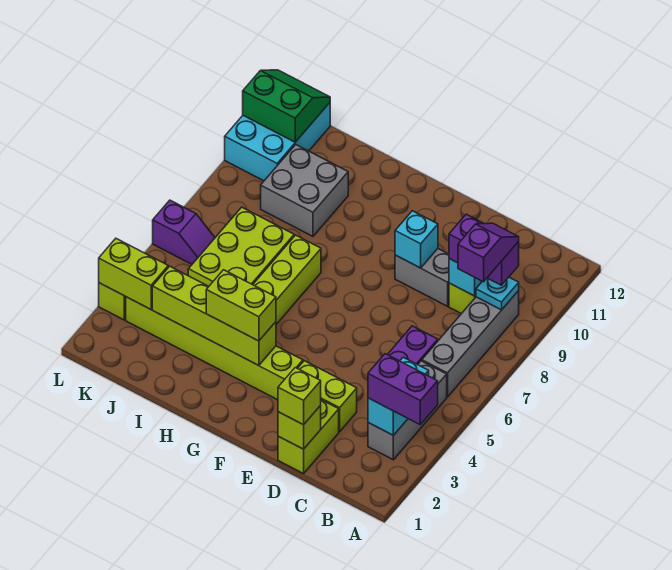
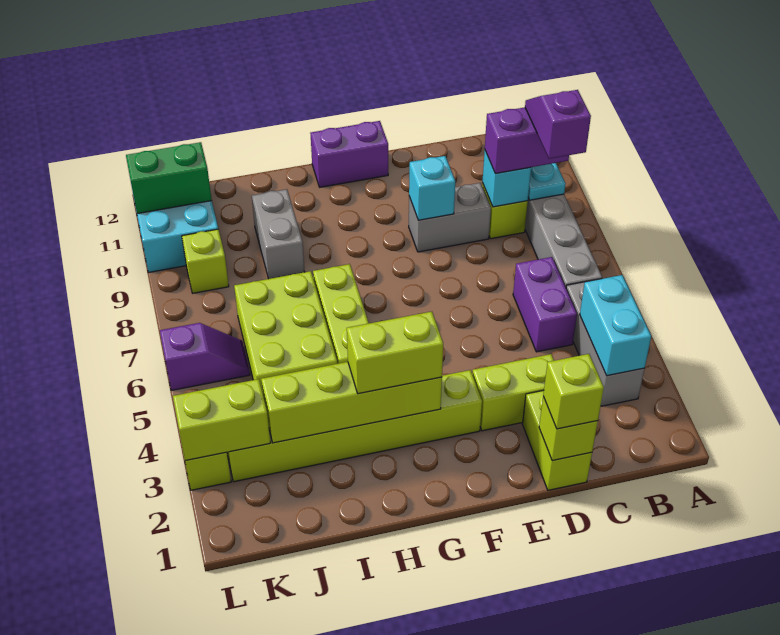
purple brick A3:B3 level 3 -> purple brick F12:G12 level 1
grey brick I9:J10 level 1 -> grey brick I9:I10 level 1
none -> lime brick K9 level 1

